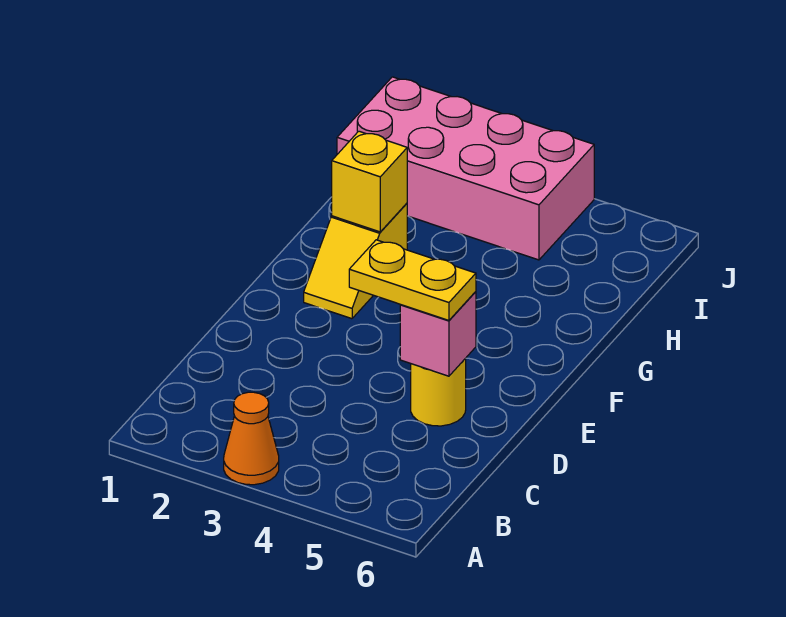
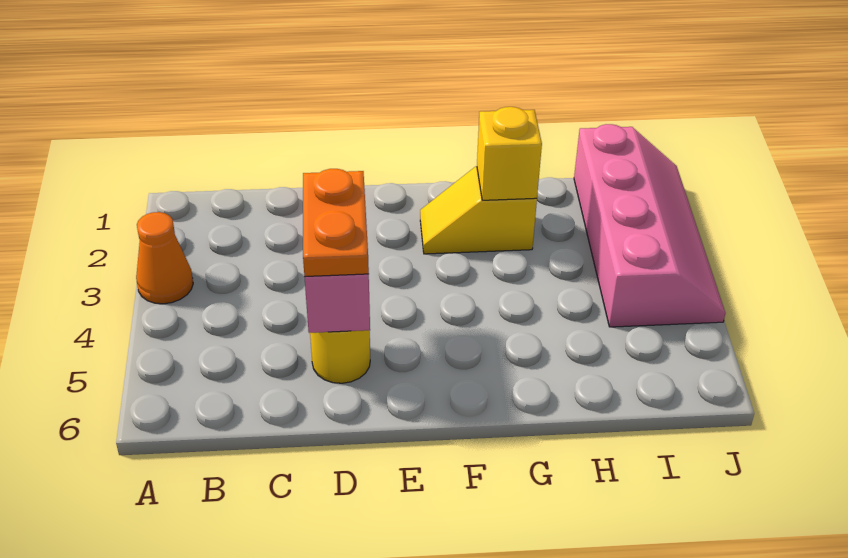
yellow plate D4:D5 level 3 -> orange plate D4:D5 level 3
pink brick I1:J4 level 1 -> pink slope I1:J4 level 1 top I

